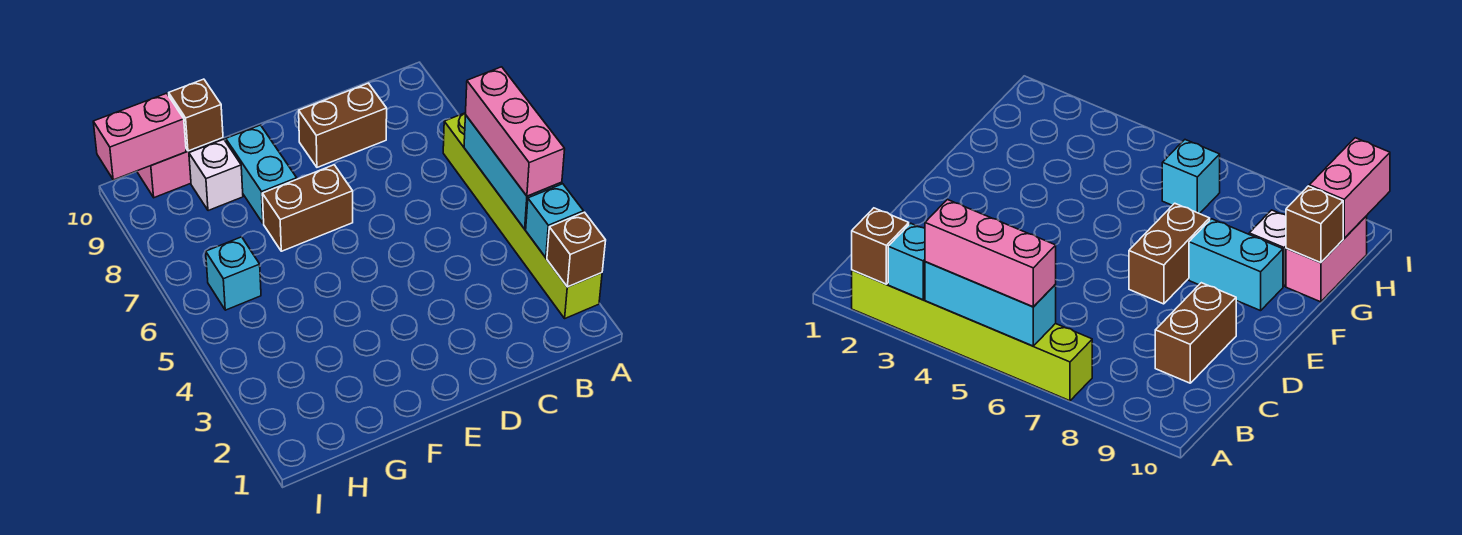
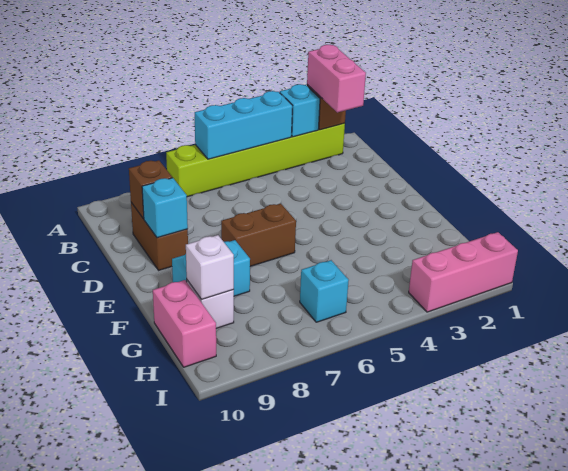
pink brick A4:A6 level 3 -> pink brick I1:I3 level 1
none -> cyan brick D9 level 2
brown brick E7:F7 level 1 -> brown brick E6:E7 level 1
none -> white brick G9 level 2
brown brick G10 level 2 -> brown brick C9 level 2
pink brick H10:I10 level 2 -> pink brick A2:B2 level 3

